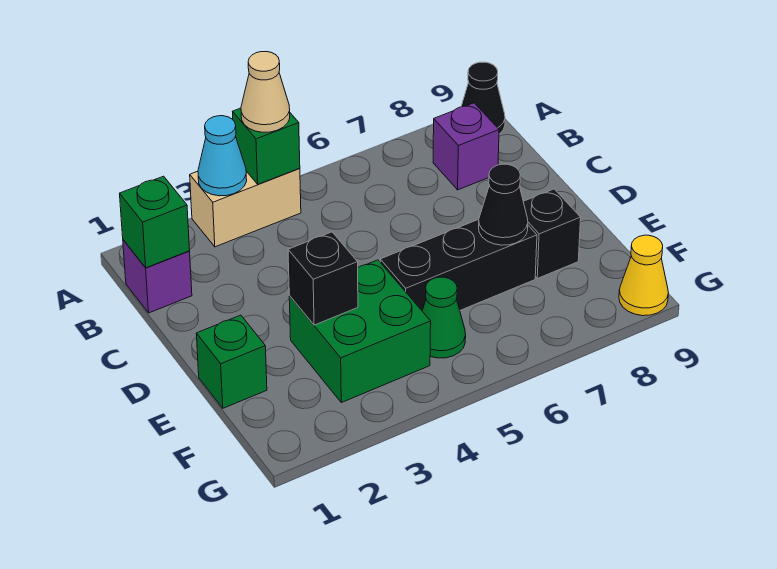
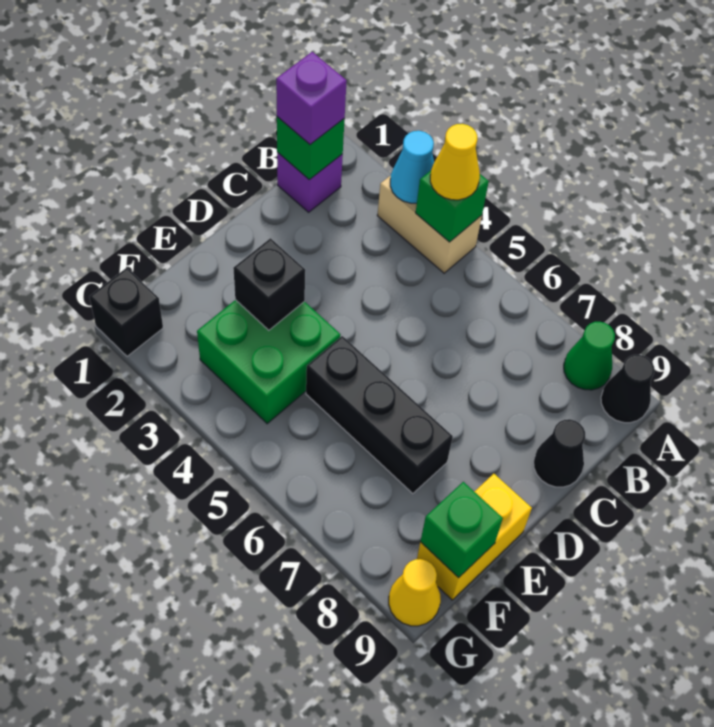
tan cone A4 level 3 -> yellow cone A4 level 3
purple brick B8 level 1 -> purple brick B1 level 3
green brick E1 level 1 -> green brick F9 level 2
black cone E7 level 2 -> black cone C9 level 1
black brick E8 level 1 -> black brick G1 level 1
none -> yellow brick E9:F9 level 1
green cone F5 level 1 -> green cone A8 level 1

